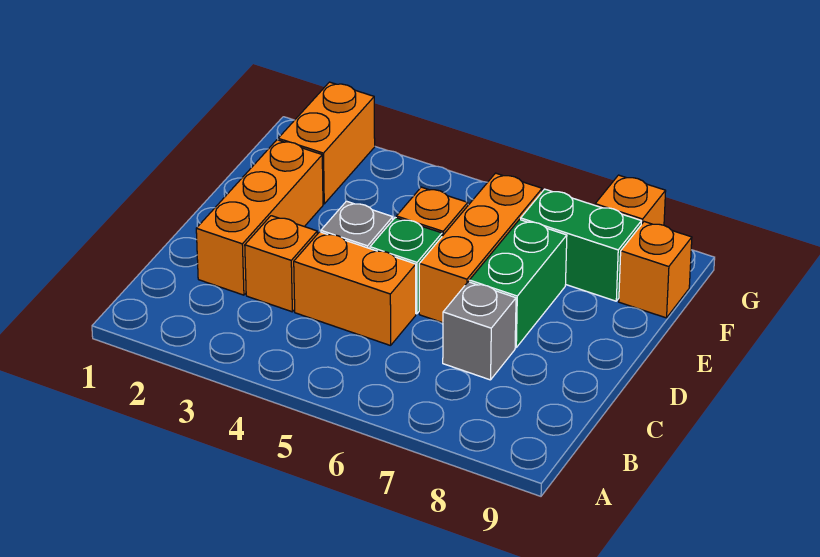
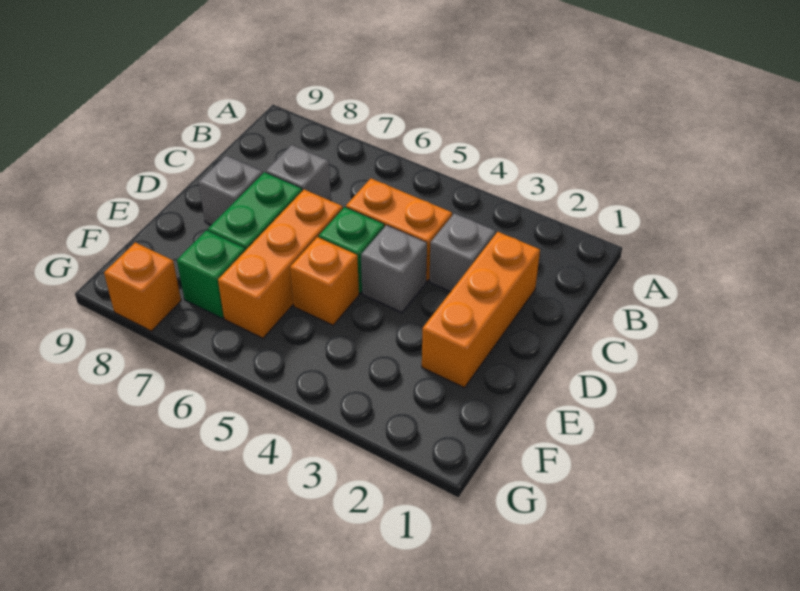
orange brick C3 level 1 -> grey brick C3 level 1
none -> grey brick D8 level 1
orange brick F2:G2 level 1 -> none
green brick F7:F8 level 1 -> green brick F7 level 1
orange brick F9 level 1 -> none

